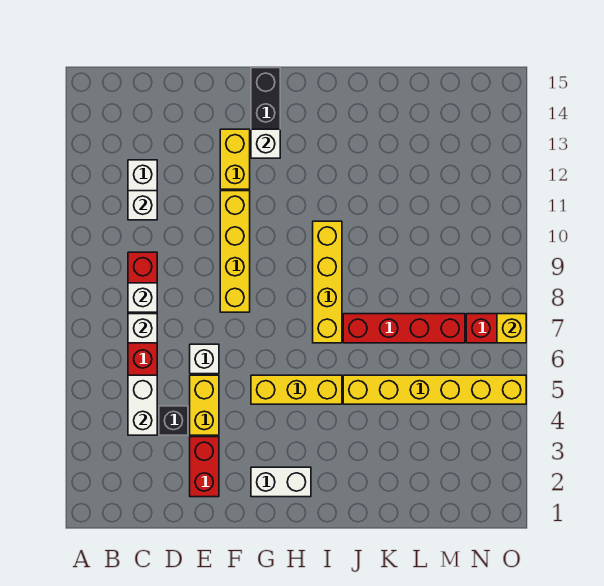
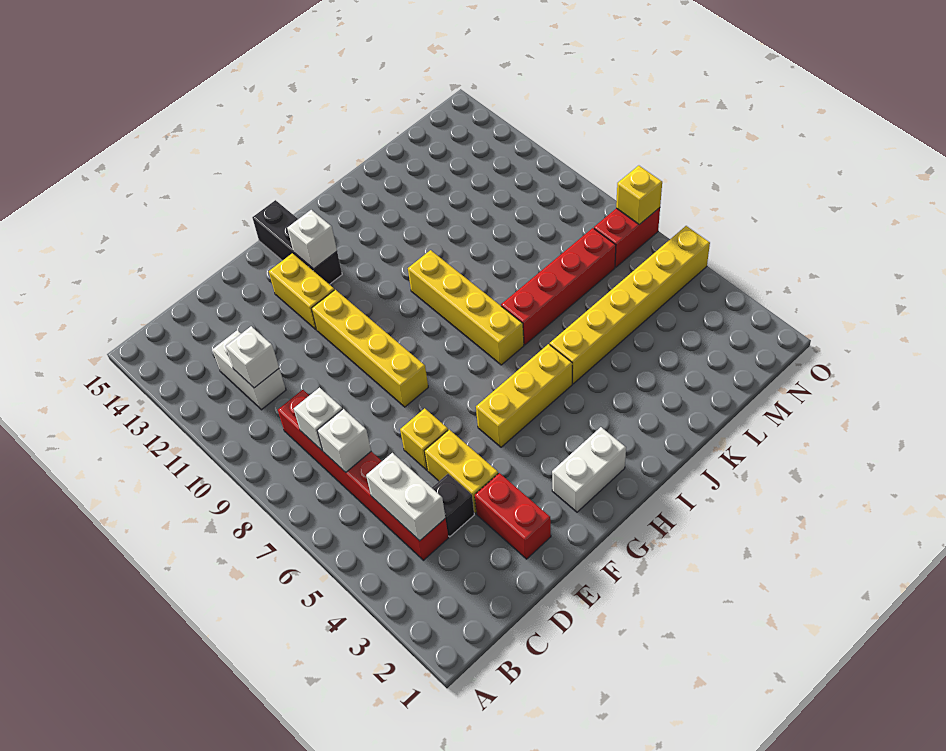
white brick E6 level 1 -> yellow brick E6 level 1

